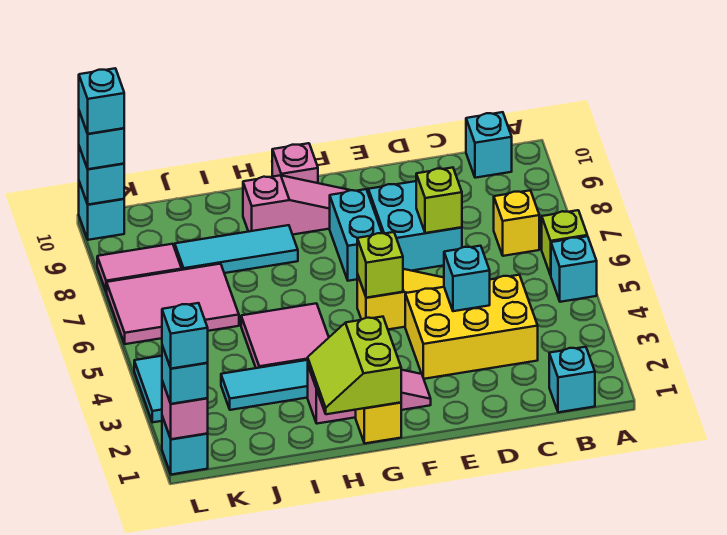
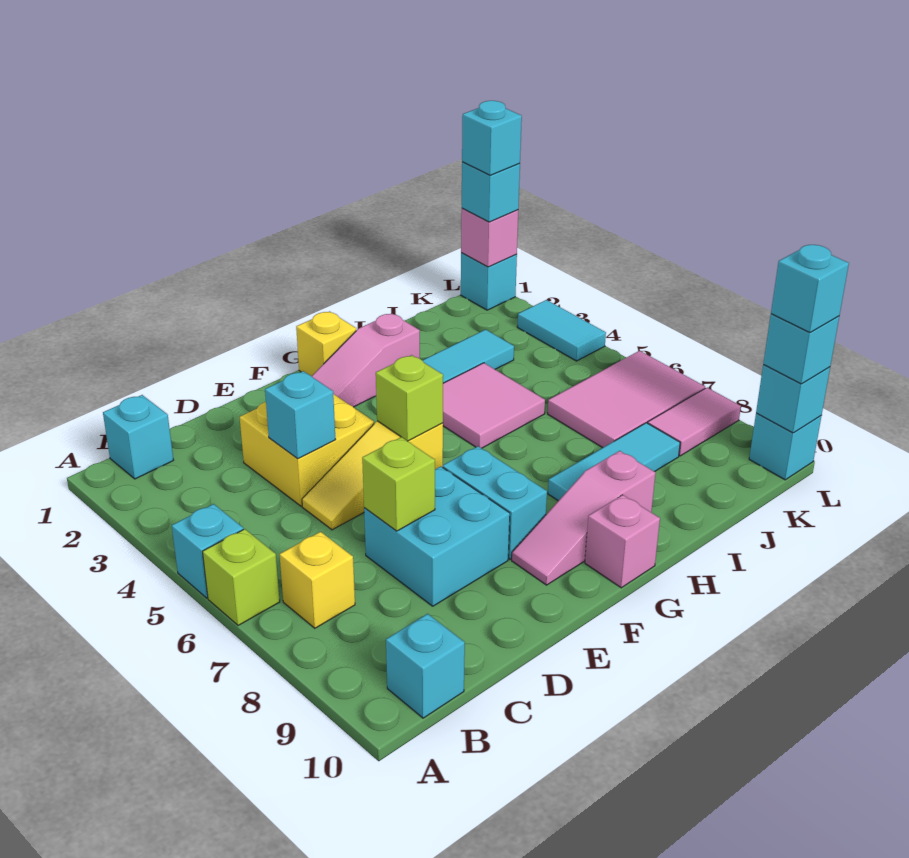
yellow brick C3:E4 level 1 -> yellow brick D3:E4 level 1
lime slope G1:H2 level 2 top G -> none

